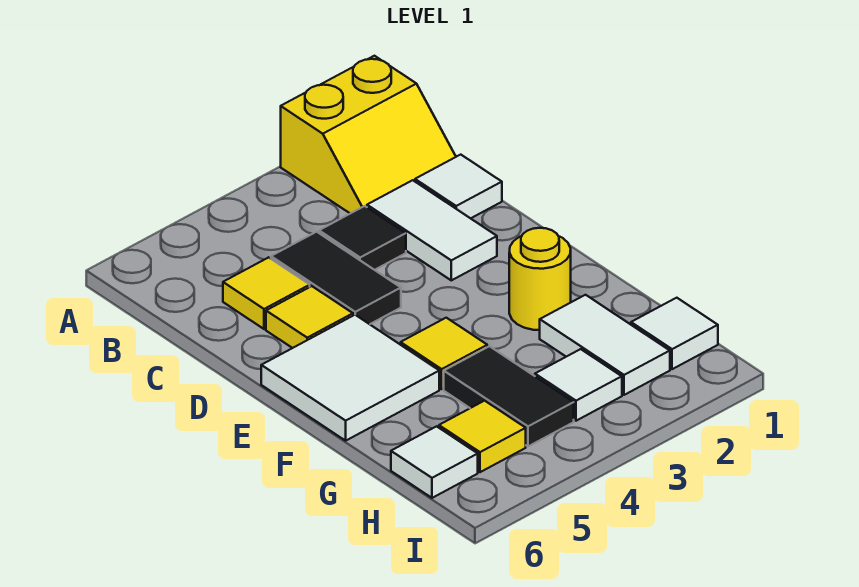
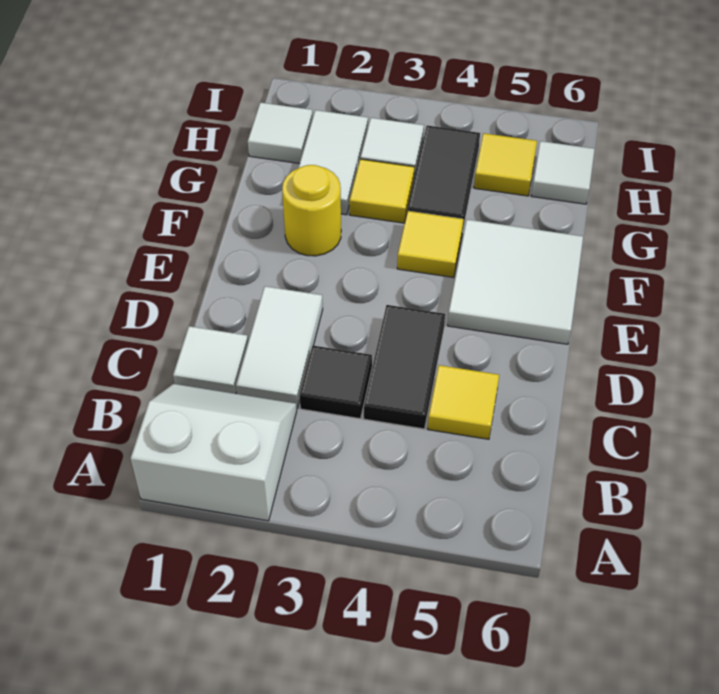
yellow slope A1:B2 level 1 top A -> white slope A1:B2 level 1 top A
yellow tile D5 level 1 -> yellow tile G3 level 1

